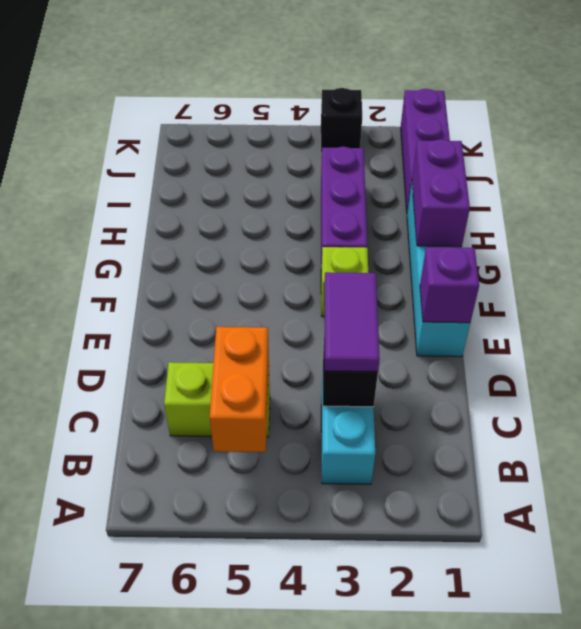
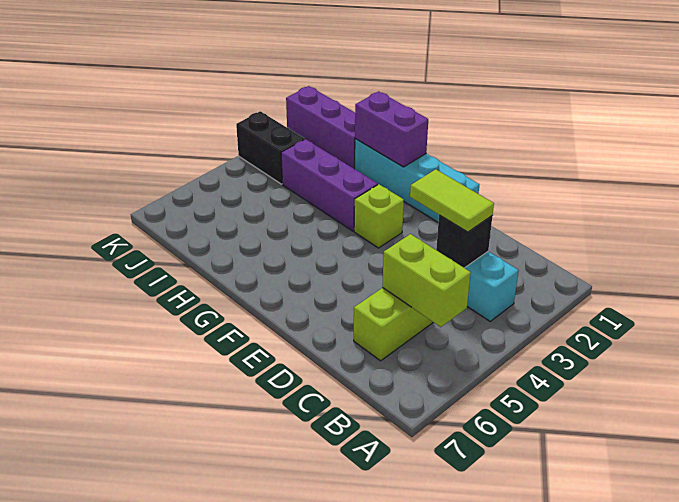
orange brick B5:C5 level 2 -> lime brick B5:C5 level 2
purple tile C3:D3 level 3 -> lime tile C3:D3 level 3
purple brick E1 level 2 -> none
black brick K3 level 1 -> black brick J3:K3 level 1

